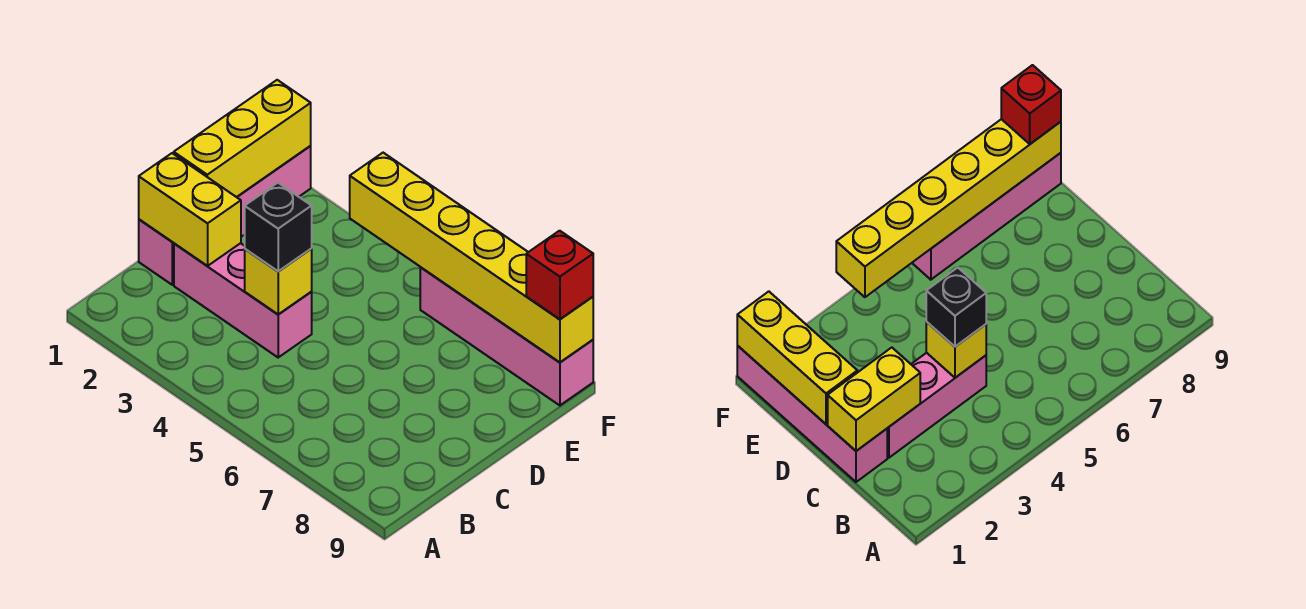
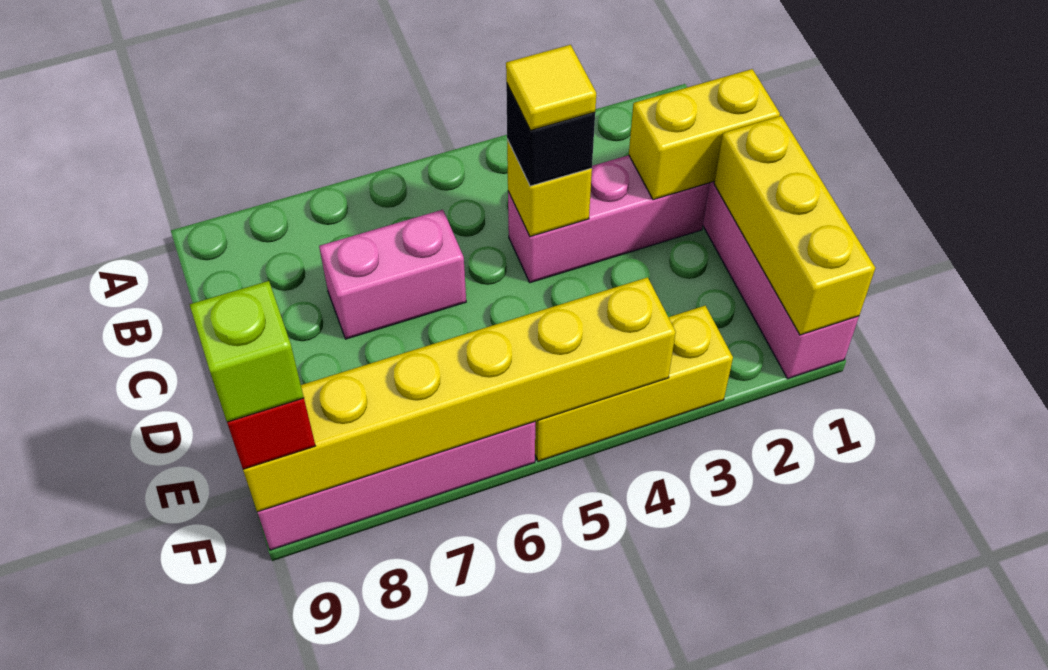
none -> yellow tile C4 level 4
none -> pink brick C6:C7 level 1
none -> yellow brick F3:F5 level 1
none -> lime brick F9 level 4

